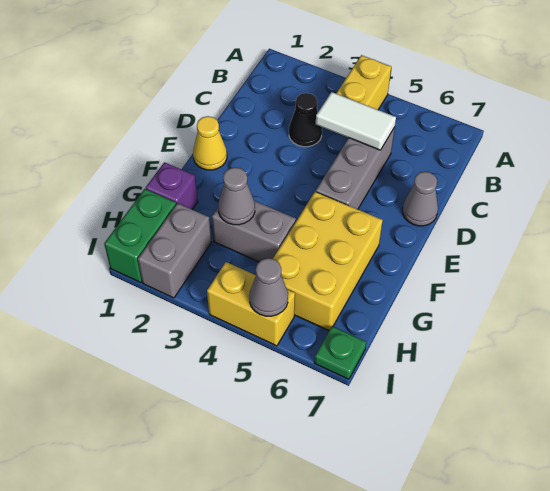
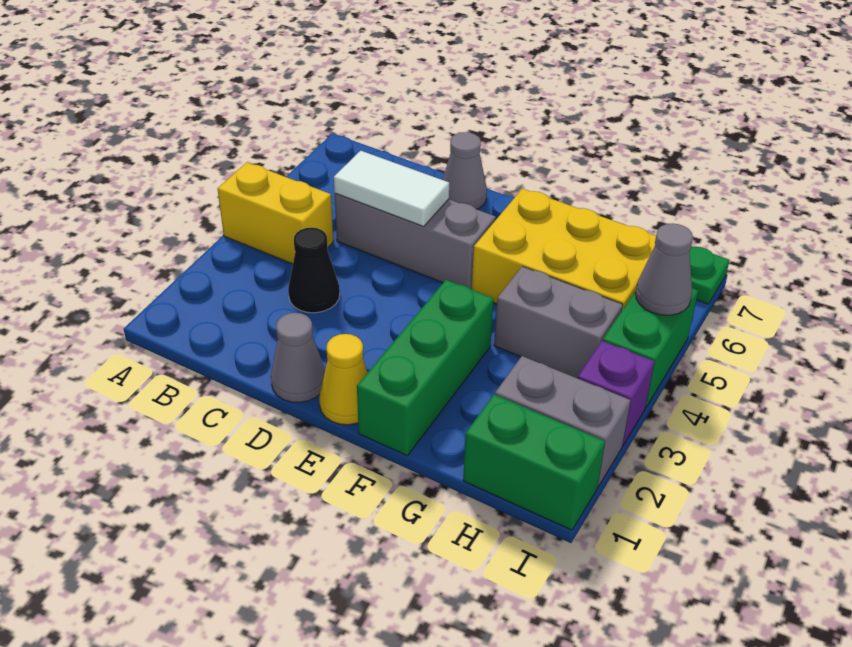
white tile C4:C5 level 2 -> white tile C5:D5 level 2
none -> green brick F1:F3 level 1
purple brick G1 level 1 -> purple brick I3 level 1
grey brick G3:G4 level 1 -> grey brick G4:H4 level 1
grey cone G3 level 2 -> grey cone D1 level 1
yellow brick I4:I5 level 1 -> green brick I4:I5 level 1

